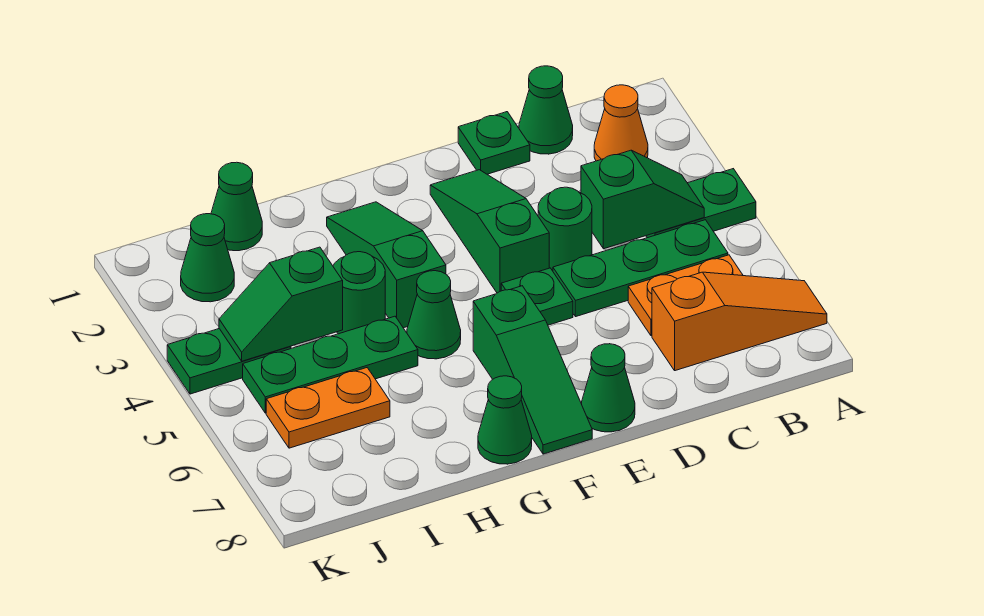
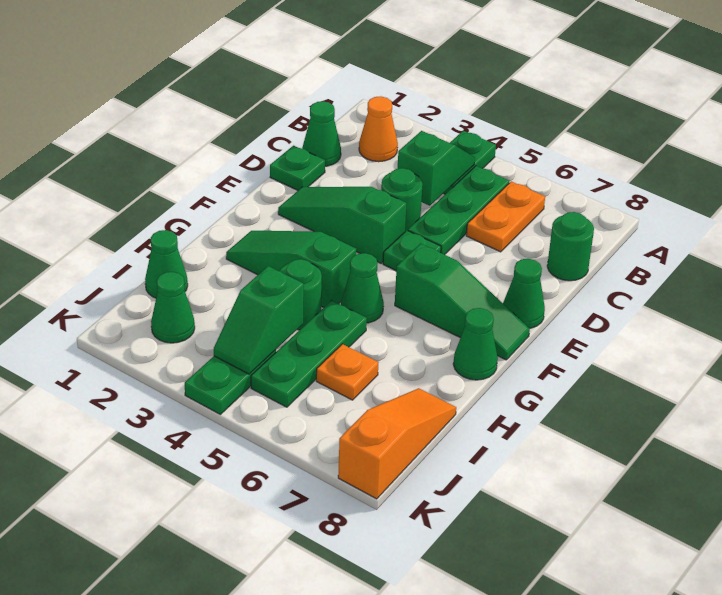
orange slope A7:C7 level 1 top C -> orange slope I8:K8 level 1 top K
none -> green round brick C8 level 1
orange plate I6:J6 level 1 -> orange plate I6 level 1

